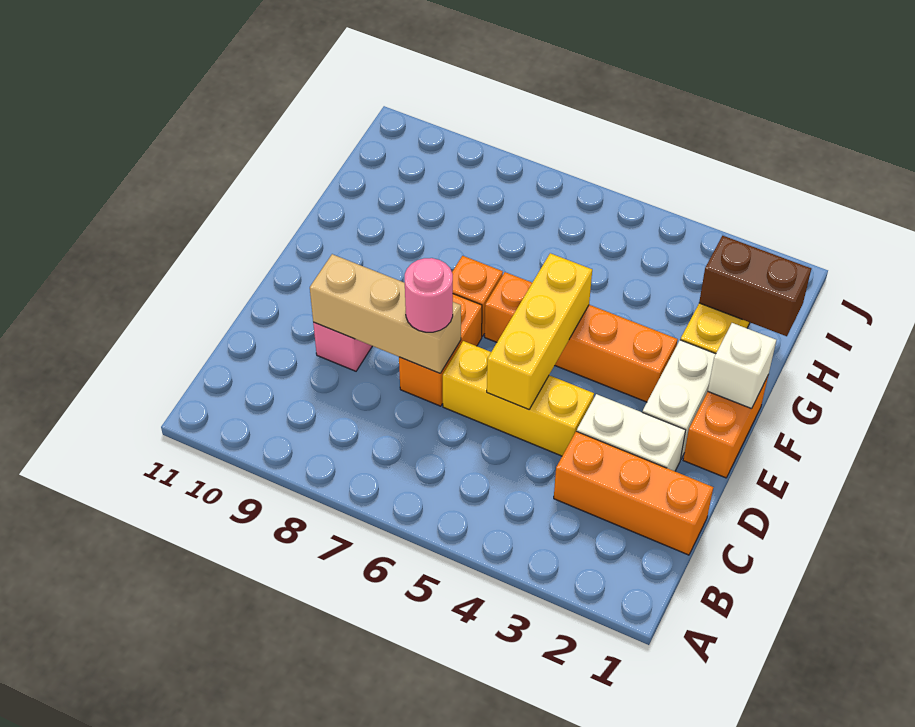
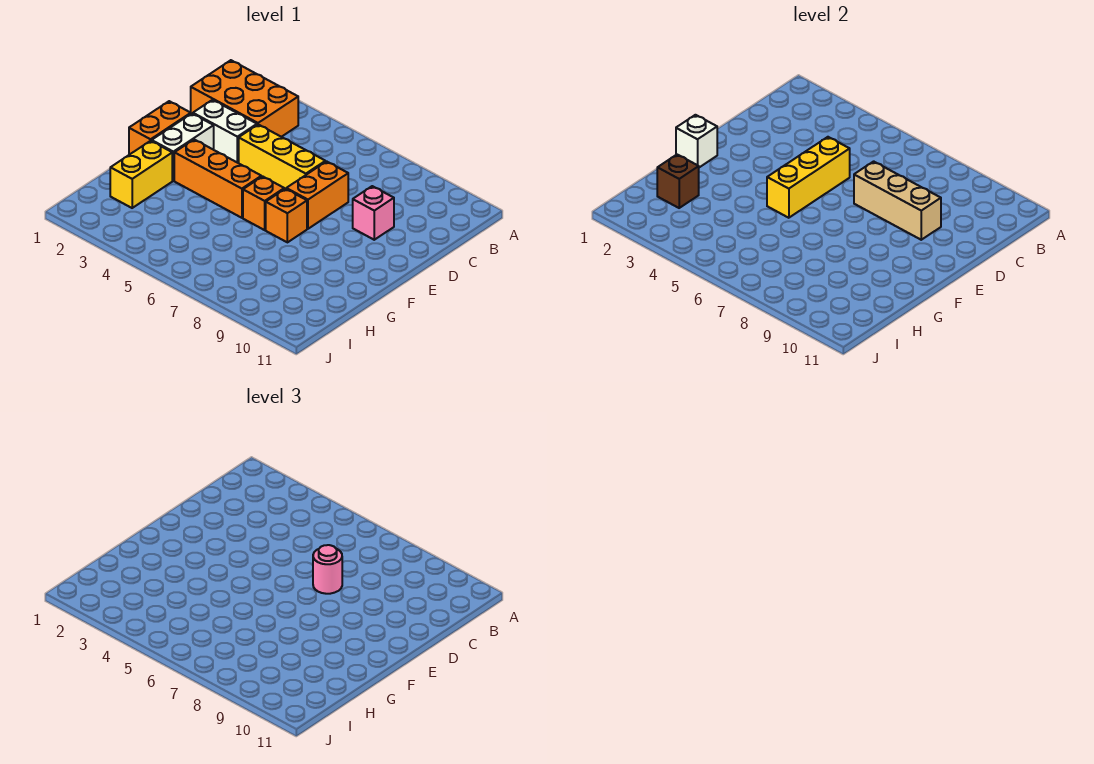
orange brick C1:C3 level 1 -> orange brick B1:C3 level 1
brown brick H1:H2 level 2 -> brown brick H2 level 2

